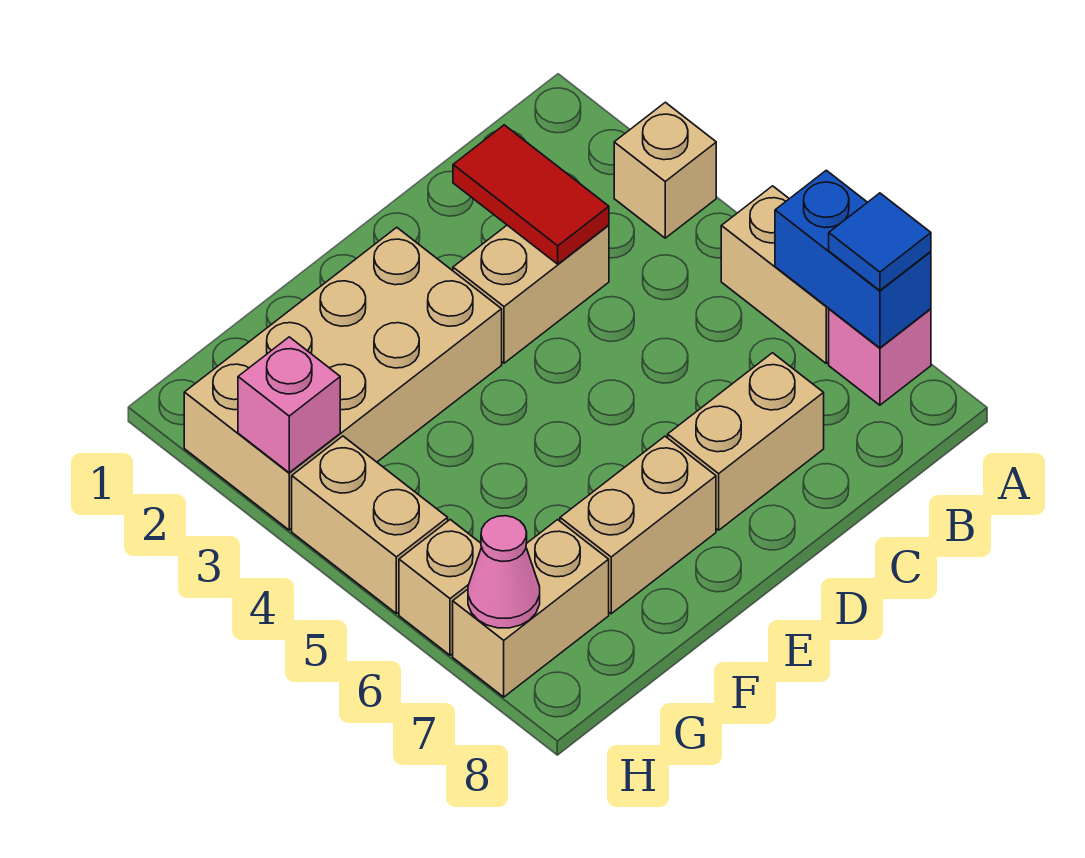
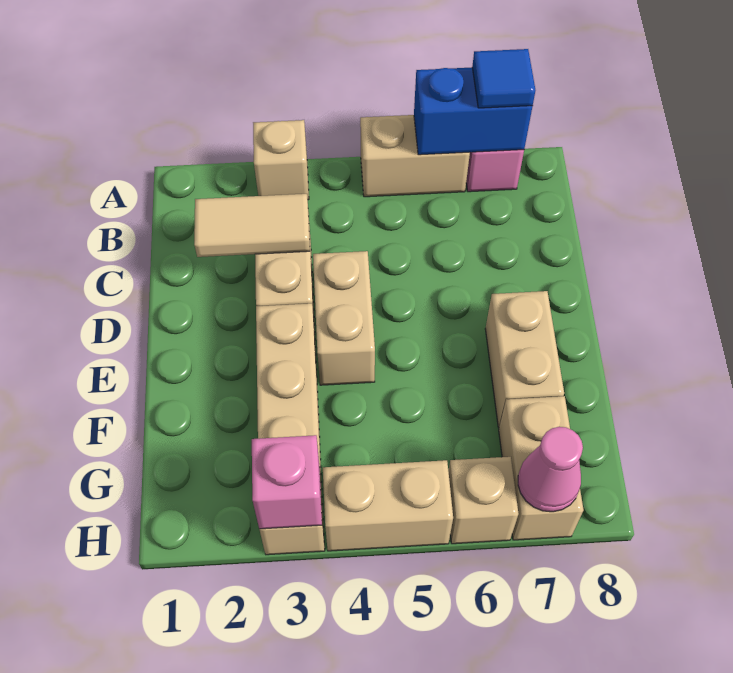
red tile C2:C3 level 2 -> tan tile C2:C3 level 2
tan brick C7:D7 level 1 -> tan brick D4:E4 level 1
tan brick E2:H3 level 1 -> tan brick E3:H3 level 1

